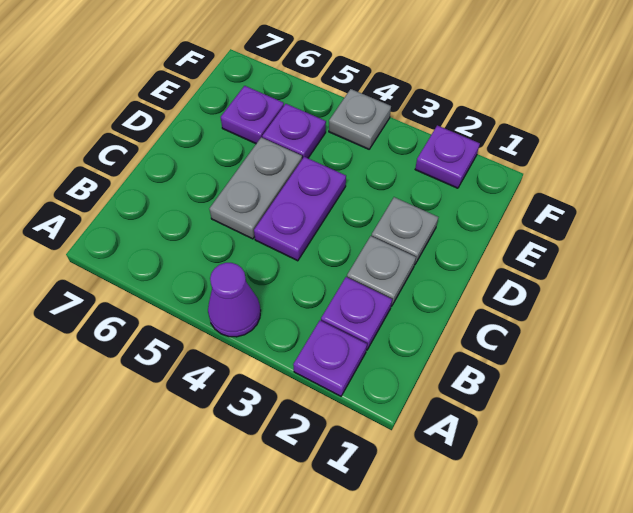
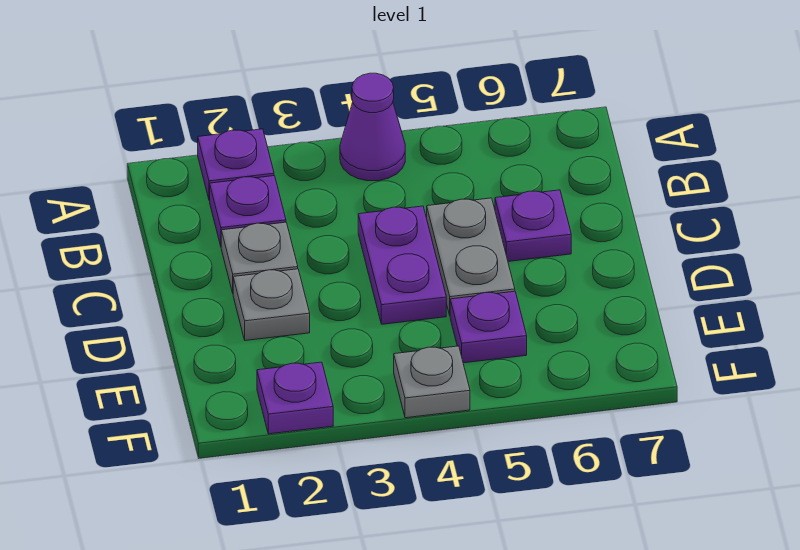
purple plate E6 level 1 -> purple plate C6 level 1

